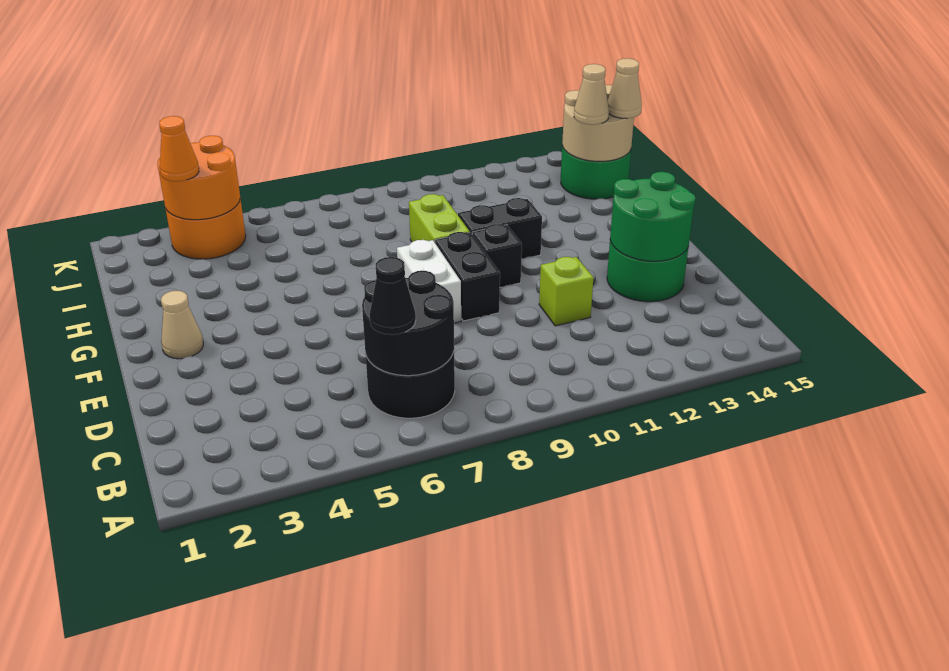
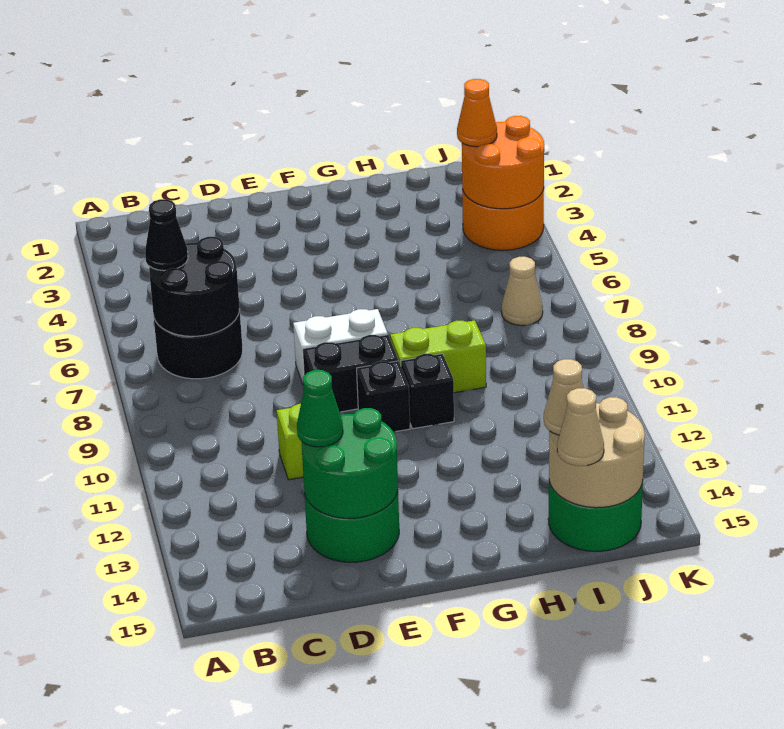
none -> green cone D13 level 3
tan cone F2 level 1 -> tan cone J7 level 1
black brick G10:G11 level 1 -> black brick G10 level 1

